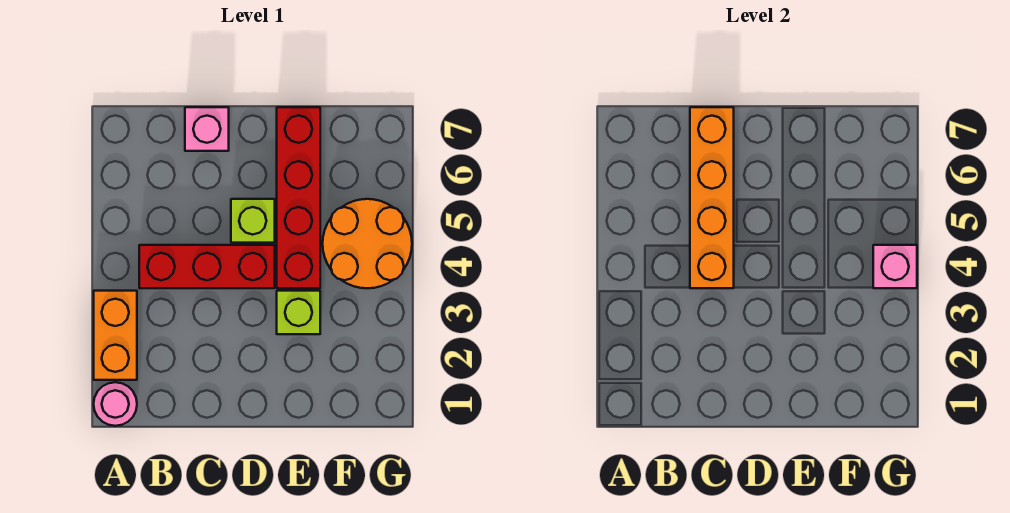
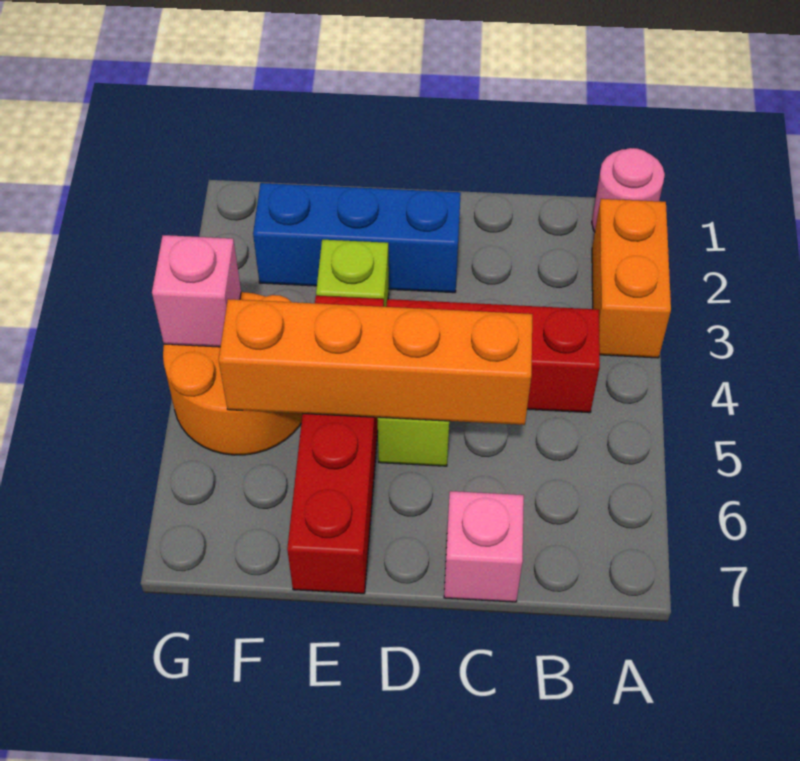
orange brick C4:C7 level 2 -> orange brick C5:F5 level 2
none -> blue brick D2:F2 level 1

